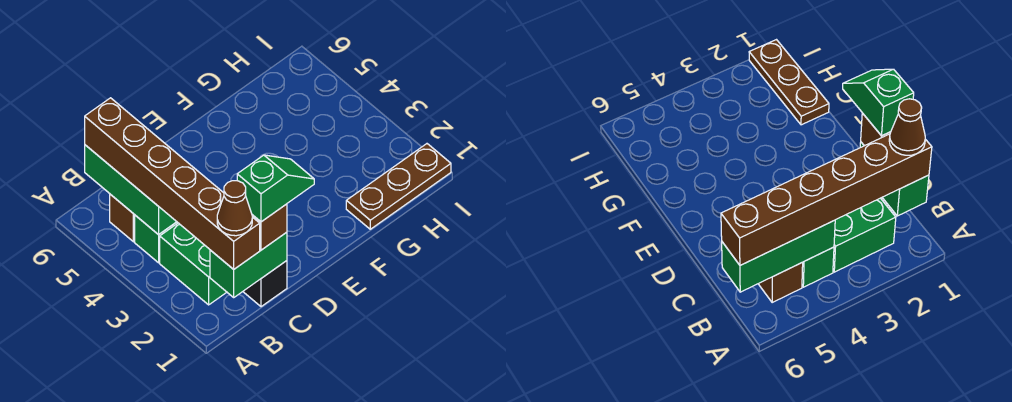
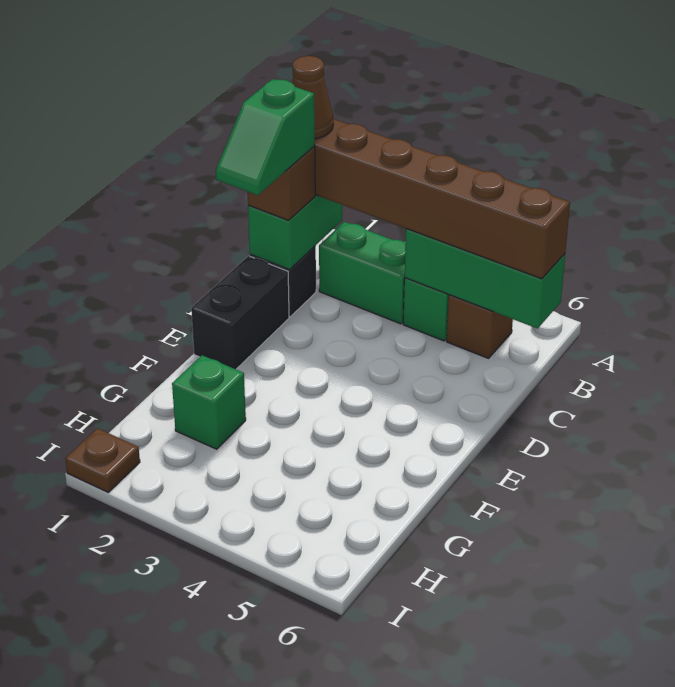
none -> black brick D1:E1 level 1
brown plate G1:I1 level 1 -> brown plate I1 level 1
none -> green brick G2 level 1

